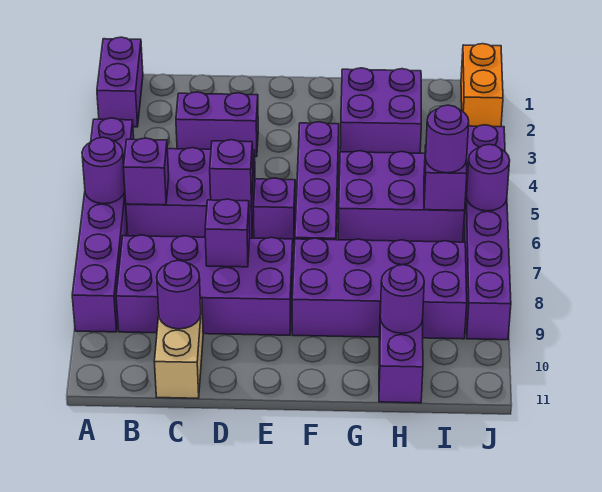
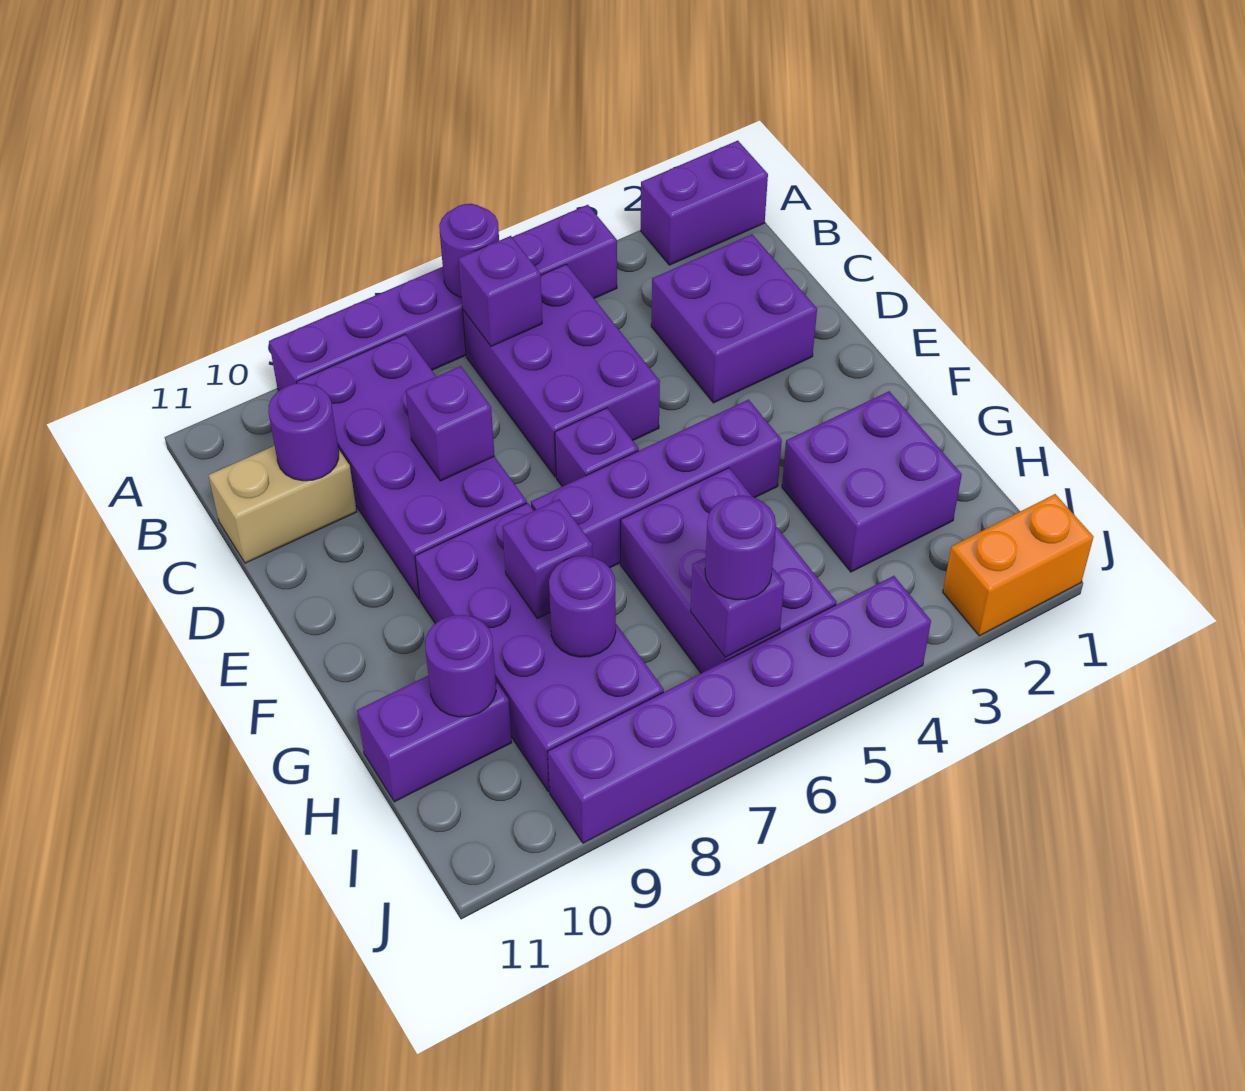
purple brick C3:D3 level 1 -> purple brick C2:D3 level 1
purple brick D6 level 2 -> purple brick G8 level 2
purple round brick J6 level 2 -> purple round brick H8 level 2

